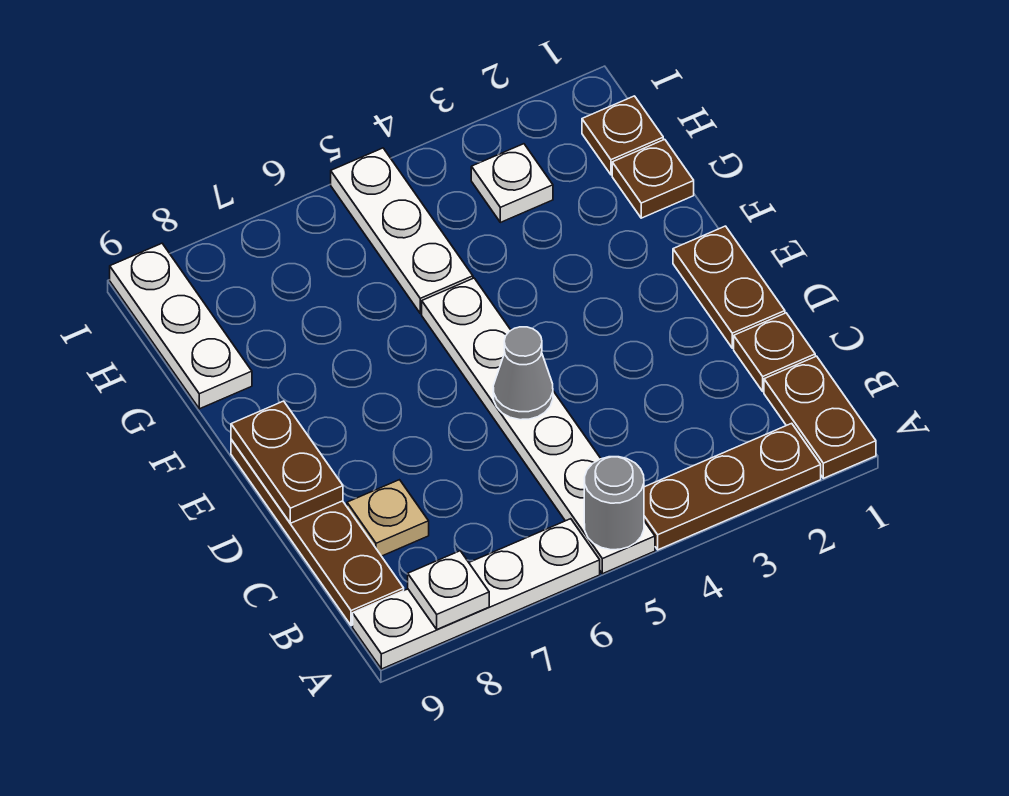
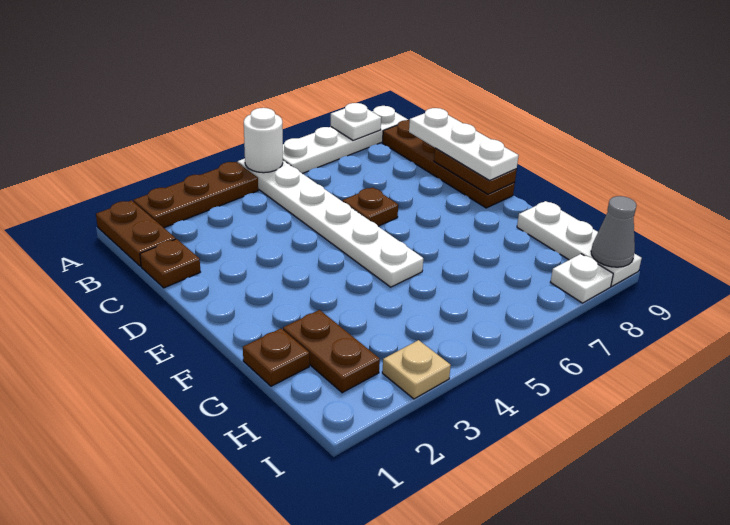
grey round brick A5 level 2 -> white round brick A5 level 2
tan plate C8 level 1 -> tan plate I3 level 1
brown plate D1:E1 level 1 -> brown plate G2:H2 level 1
grey cone D5 level 2 -> grey cone I9 level 2
white plate G5:I5 level 1 -> white plate C9:E9 level 3
brown plate H1 level 1 -> brown plate D6 level 1
white plate H3 level 1 -> white plate I8 level 1

